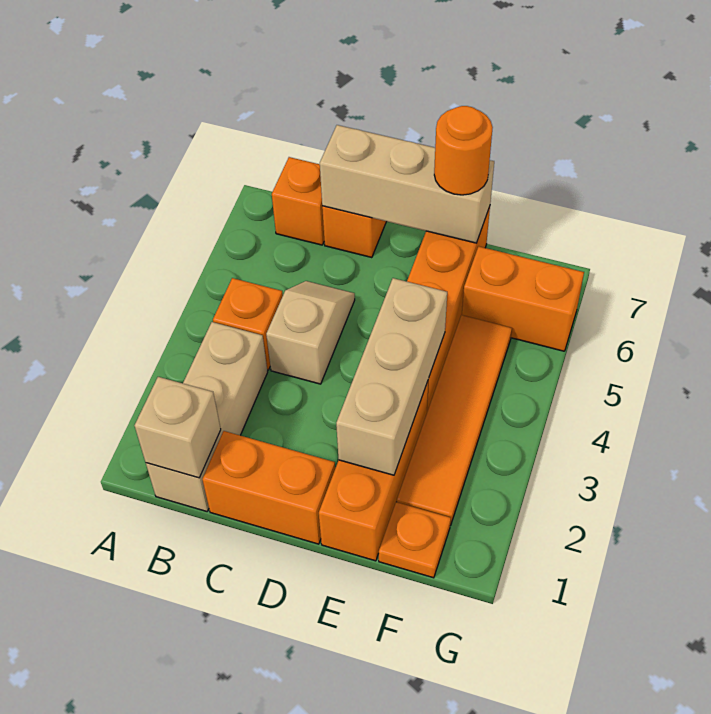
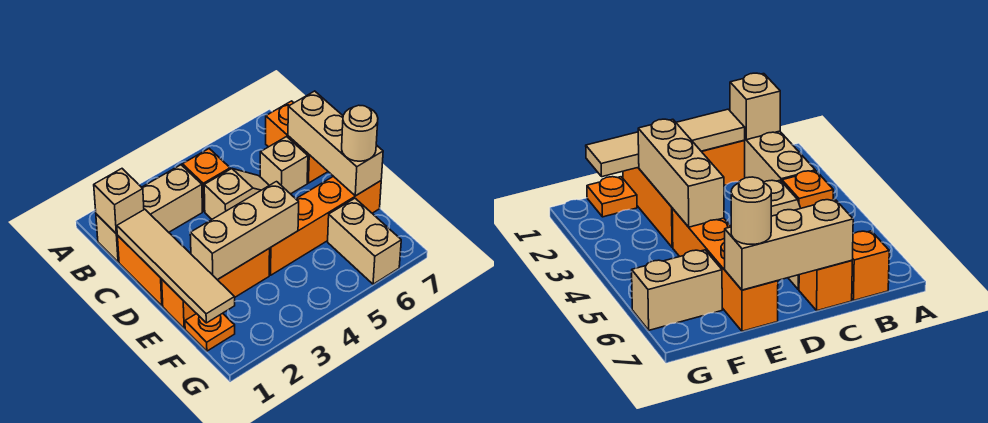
none -> tan tile C1:F1 level 2
none -> tan brick C6 level 1
orange round brick E7 level 3 -> tan round brick E7 level 3
orange tile F2:F5 level 1 -> none
orange brick F6:G6 level 1 -> tan brick F6:G6 level 1

